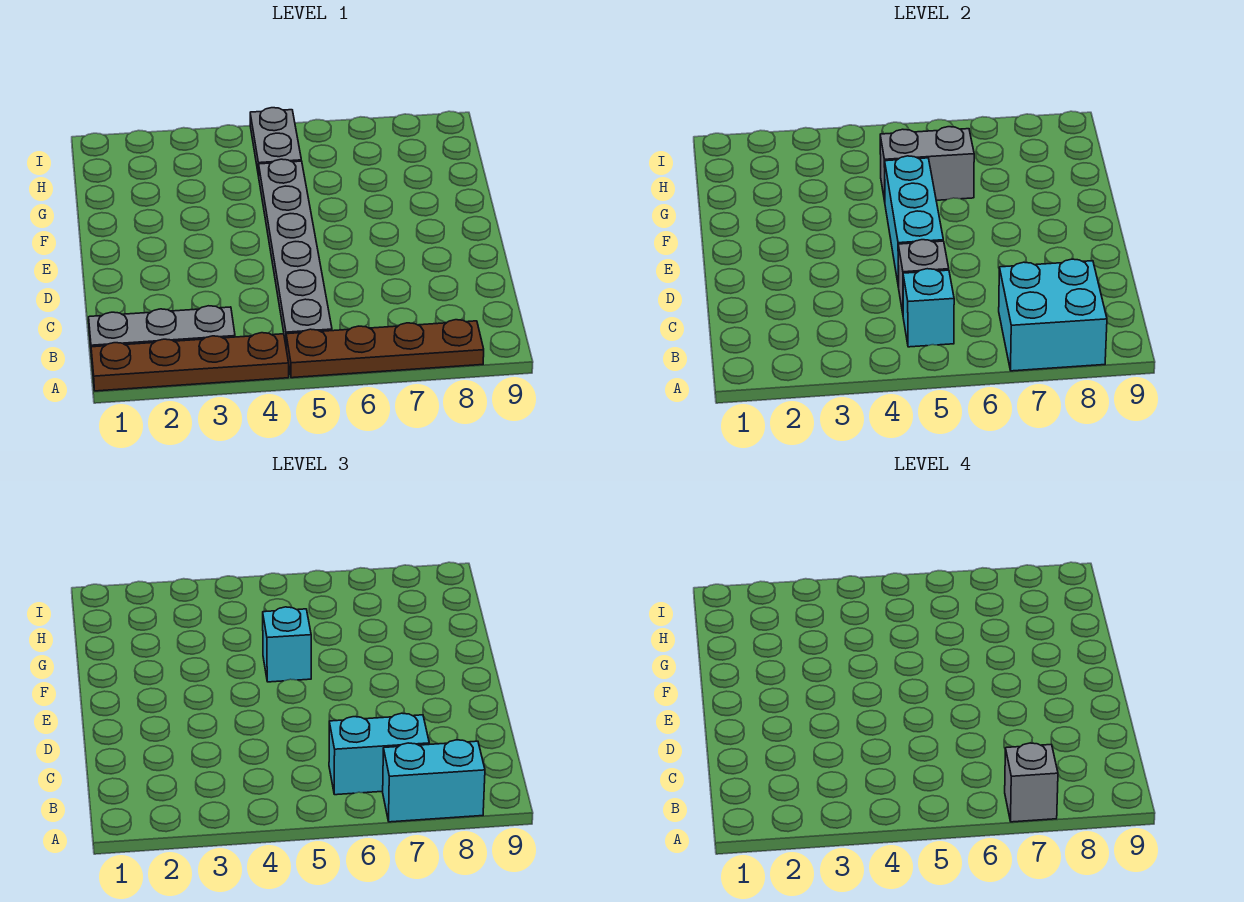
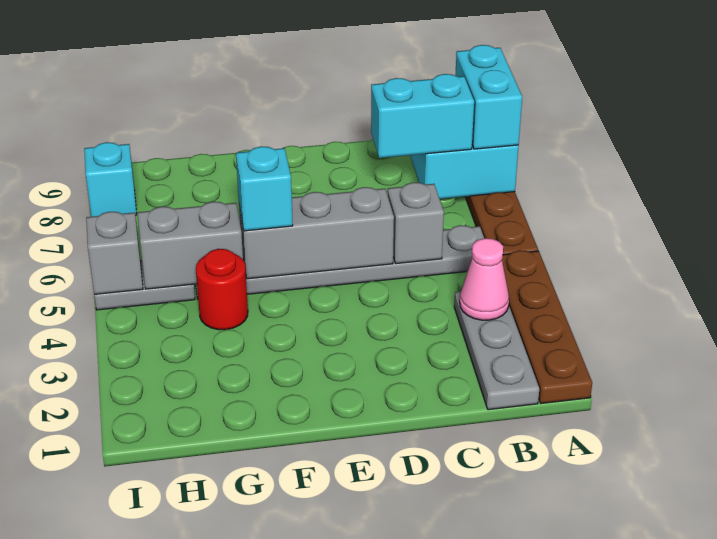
grey brick A7 level 4 -> grey brick I5 level 2
none -> pink cone B3 level 2
cyan brick B5 level 2 -> cyan brick I8 level 1
cyan brick B6:B7 level 3 -> cyan brick B7:C7 level 3
cyan brick D5:F5 level 2 -> grey brick D5:F5 level 2
none -> red round brick G4 level 1
grey brick G5:G6 level 2 -> grey brick G5:H5 level 2

